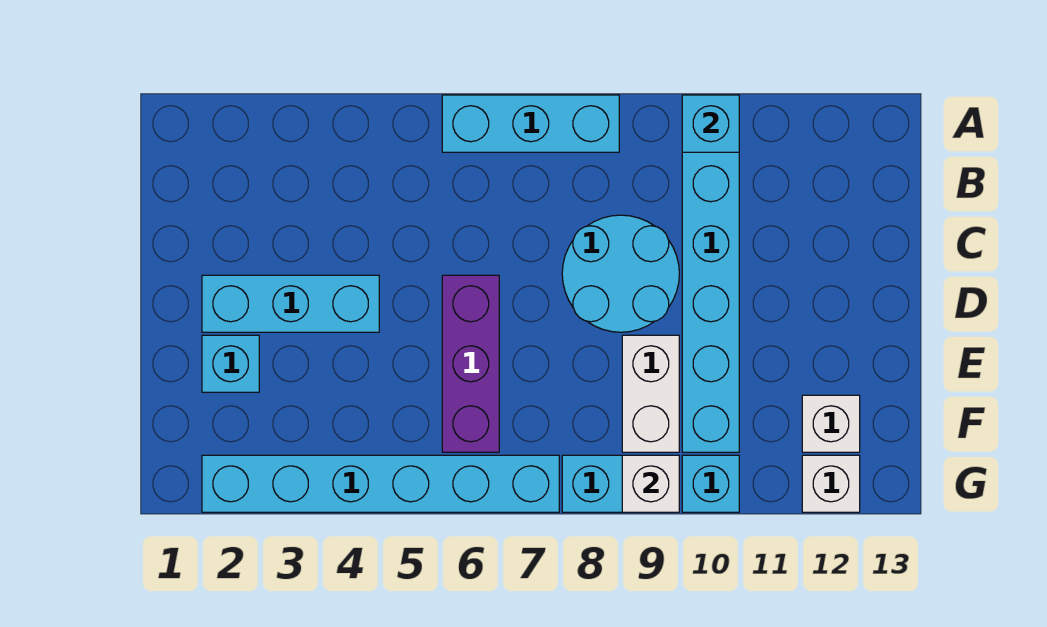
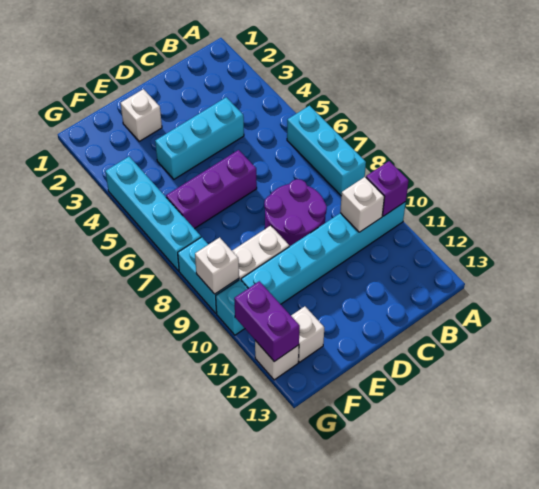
cyan brick A10 level 2 -> purple brick A10 level 2
none -> white brick B10 level 2
cyan round brick C8:D9 level 1 -> purple round brick C8:D9 level 1
cyan brick D2:D4 level 1 -> cyan brick C4:E4 level 1
cyan brick E2 level 1 -> white brick E2 level 1
cyan brick G2:G7 level 1 -> cyan brick G4:G7 level 1
none -> purple brick G11:G12 level 2

